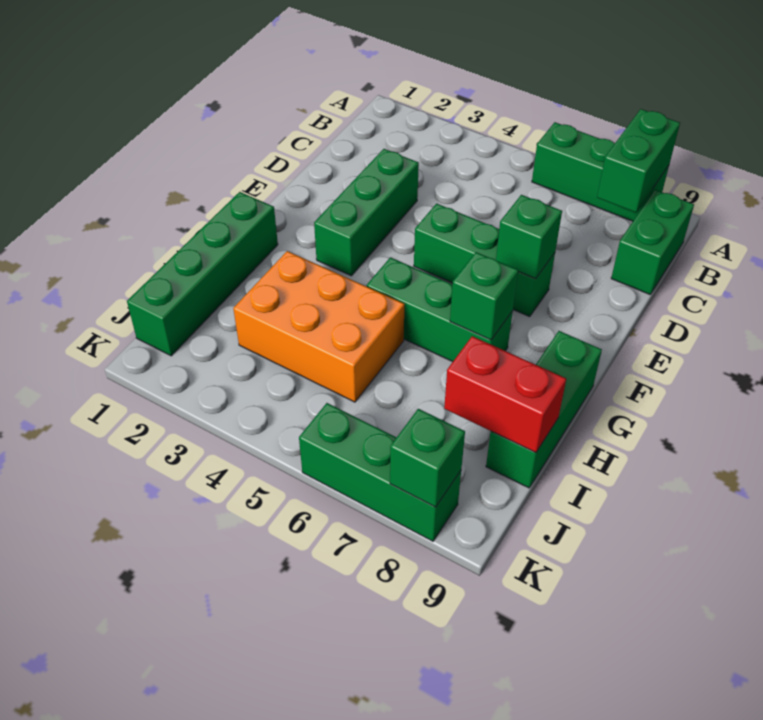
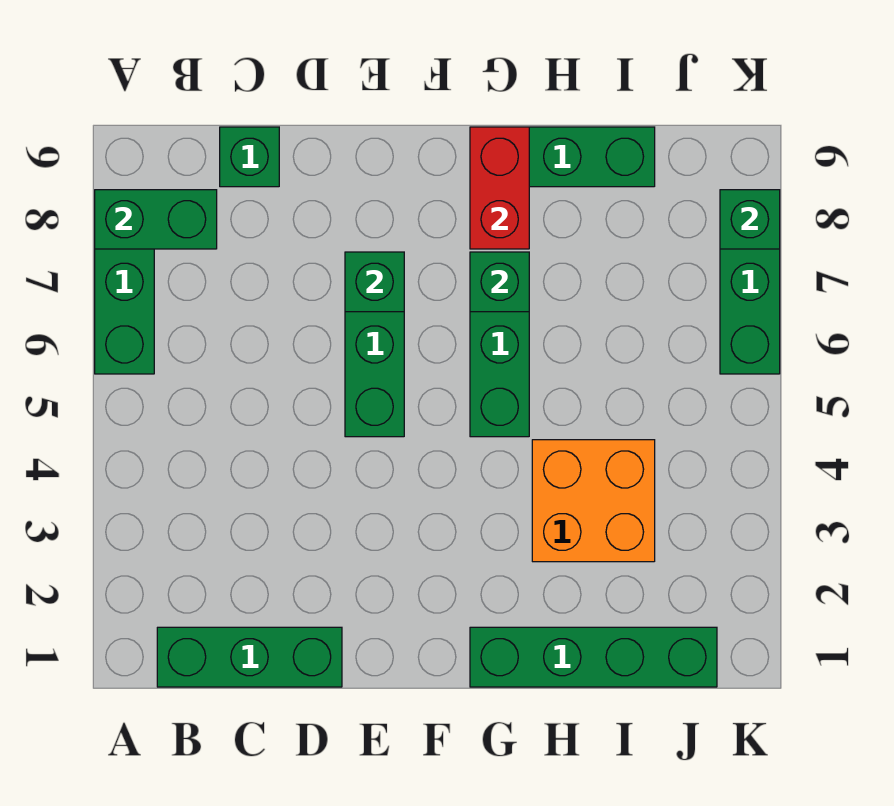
green brick B9:C9 level 1 -> green brick C9 level 1
green brick D3:F3 level 1 -> green brick B1:D1 level 1
orange brick H3:I5 level 1 -> orange brick H3:I4 level 1
red brick I8:I9 level 2 -> red brick G8:G9 level 2

